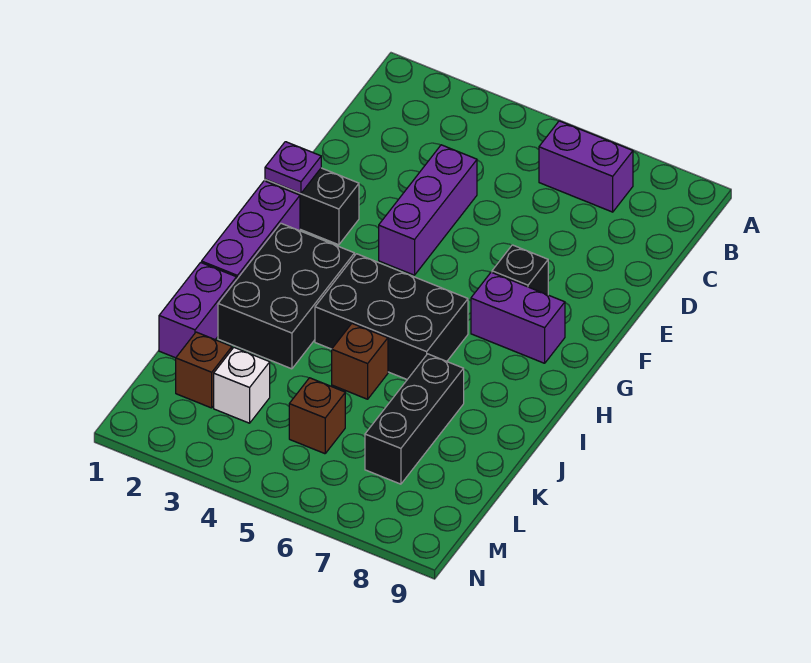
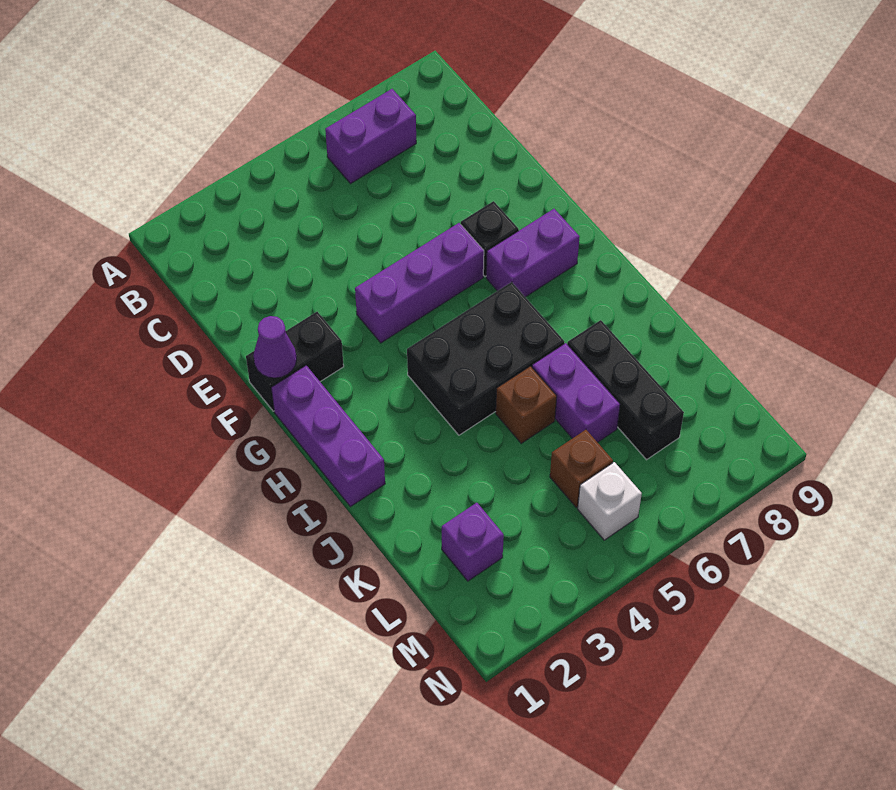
purple brick D4:F4 level 1 -> purple brick F4:F6 level 1
purple plate F1 level 2 -> purple cone F1 level 2
black brick H2:J3 level 1 -> none
purple brick J1:K1 level 1 -> purple brick J6:K6 level 1
brown brick L2 level 1 -> purple brick L2 level 1
white brick L3 level 1 -> white brick M5 level 1

